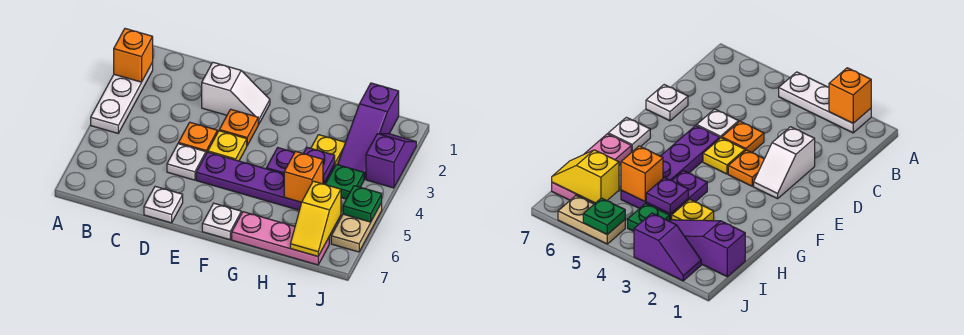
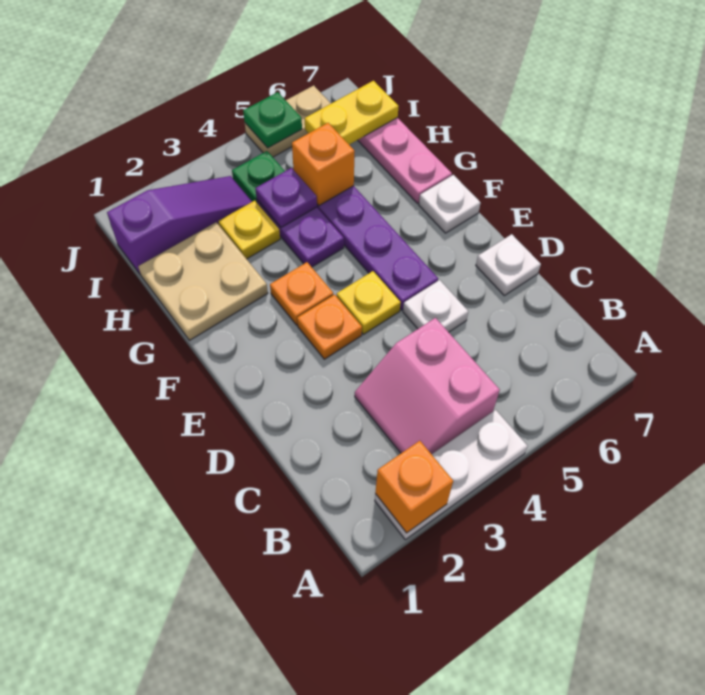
none -> pink slope B3:C4 level 1 top 4
white slope D2:E2 level 1 top D -> none
orange plate D4 level 1 -> orange plate F3 level 1
none -> tan plate G1:H2 level 1
yellow slope I6:I7 level 2 top 6 -> yellow plate I6:I7 level 2
purple slope J2:J3 level 1 top 3 -> none

